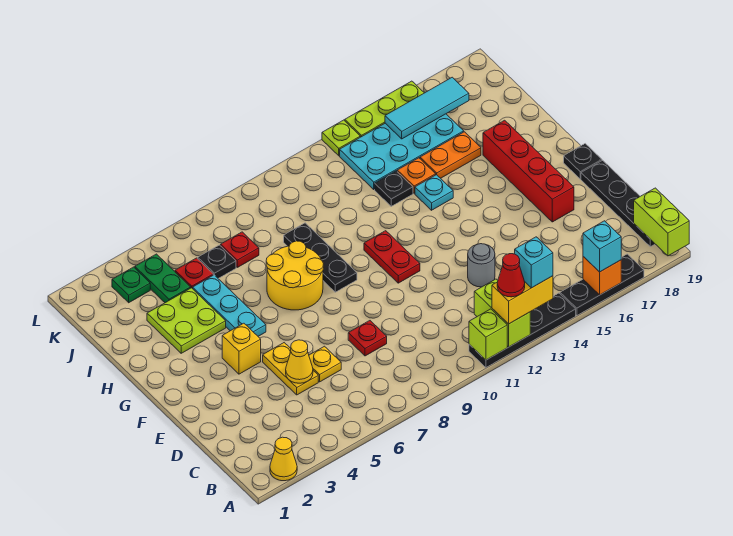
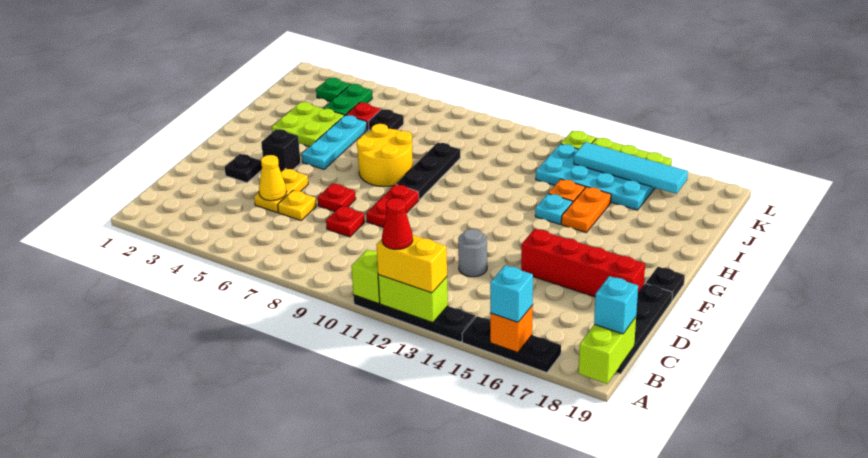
yellow cone A2 level 1 -> none
lime brick A12:B12 level 2 -> lime brick A12:A13 level 2
cyan brick A13 level 4 -> cyan brick B19 level 3
red brick E17:H17 level 1 -> red brick E15:E18 level 1
yellow brick F4 level 1 -> black brick F4 level 1
red plate F11:G11 level 1 -> red plate E9:F9 level 1
black plate I13 level 1 -> black plate E3 level 1
orange plate I15:I16 level 1 -> orange plate H15:I15 level 1
red plate J7 level 1 -> red plate E7 level 1
cyan tile K15:K17 level 2 -> cyan tile K14:K17 level 2

